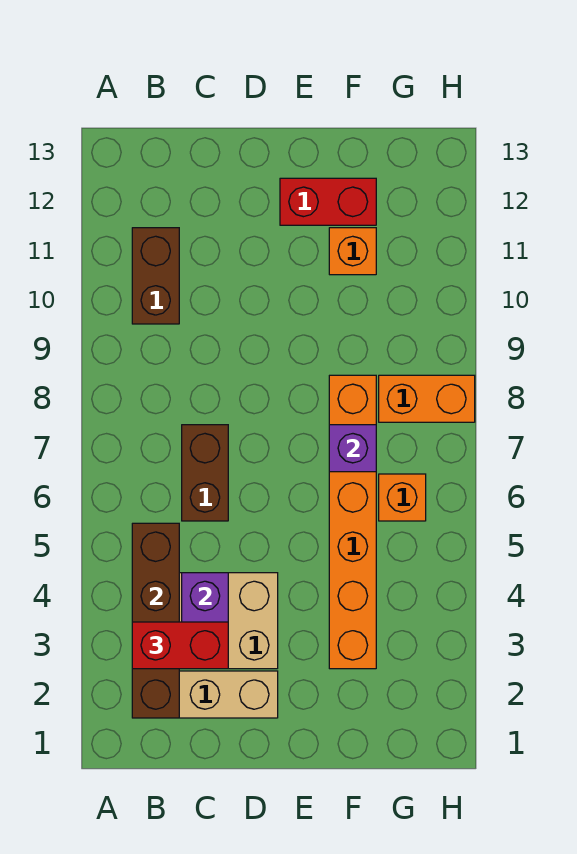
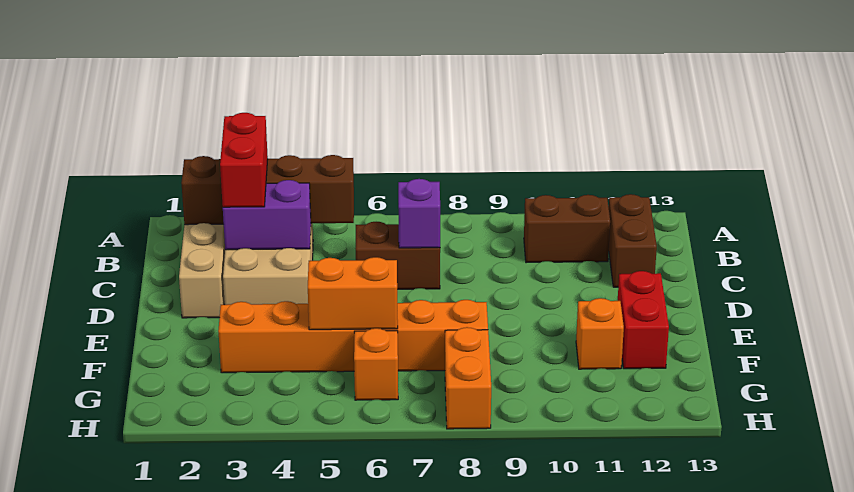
none -> brown brick B12:C12 level 1
none -> orange brick F5:F6 level 2
purple brick F7 level 2 -> purple brick C7 level 2

